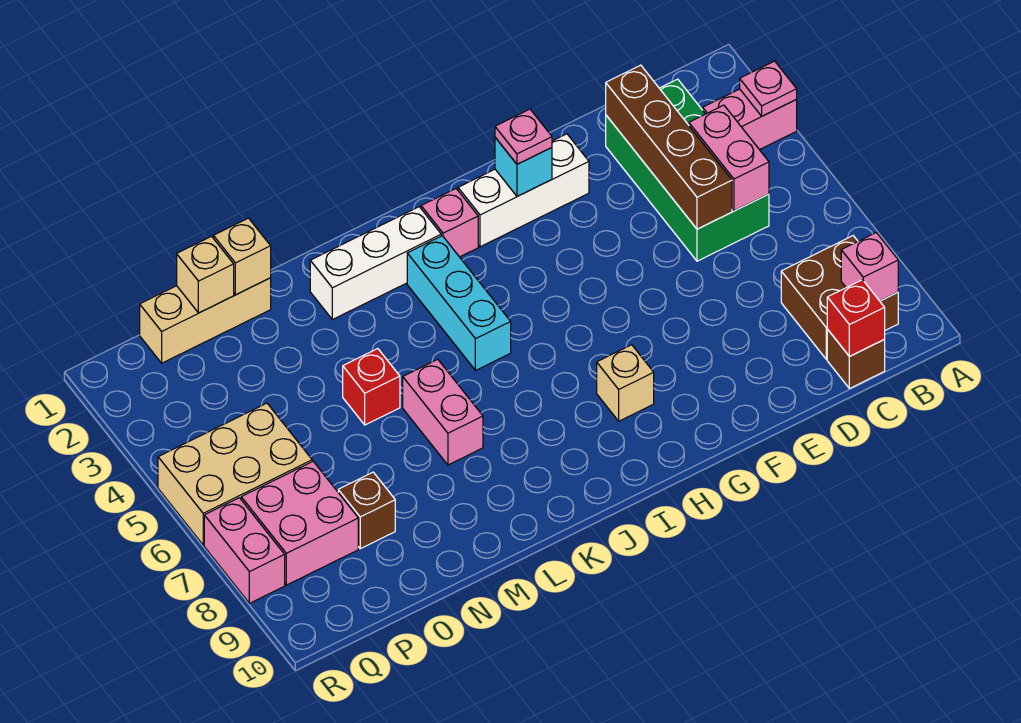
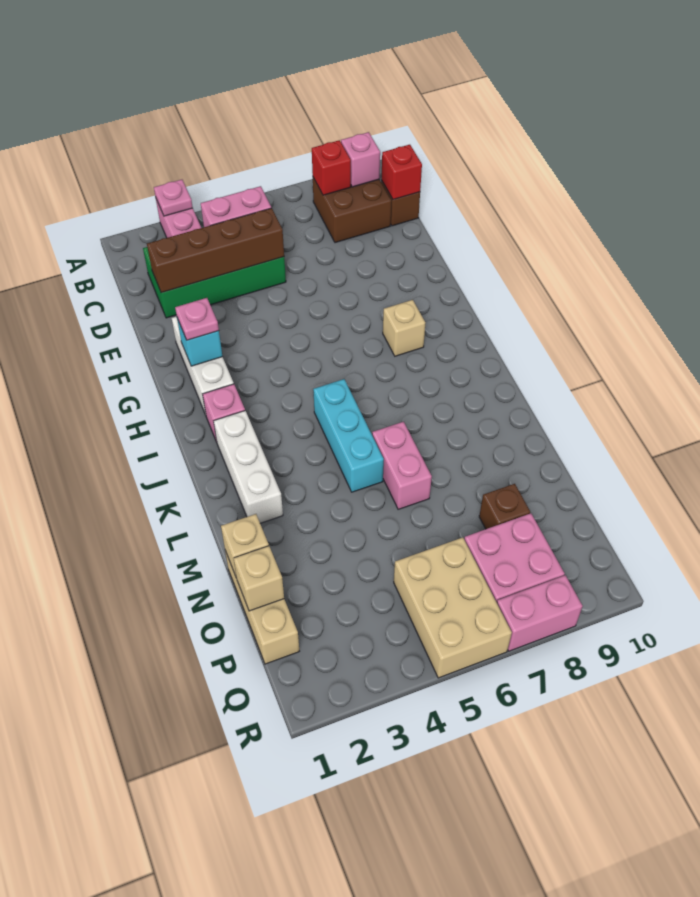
cyan brick J3:J5 level 1 -> cyan brick J5:L5 level 1
pink brick L6:L7 level 1 -> pink brick L6:M6 level 1
red brick M5 level 1 -> red brick B8 level 2

